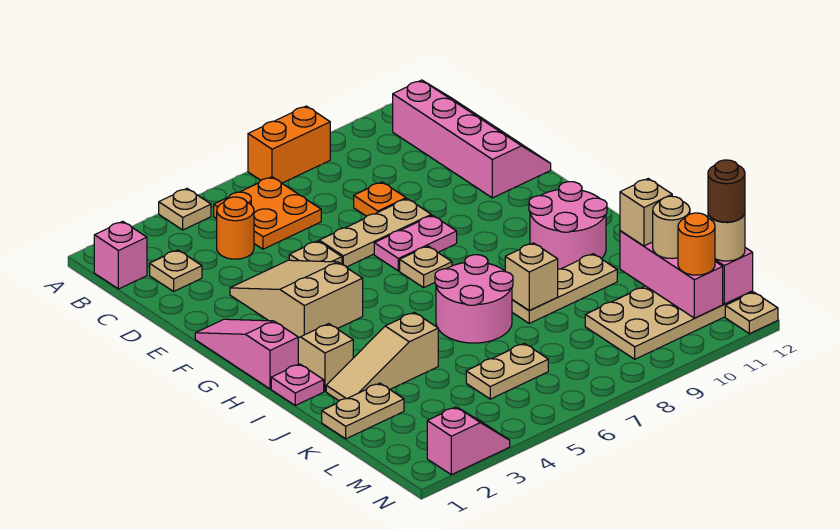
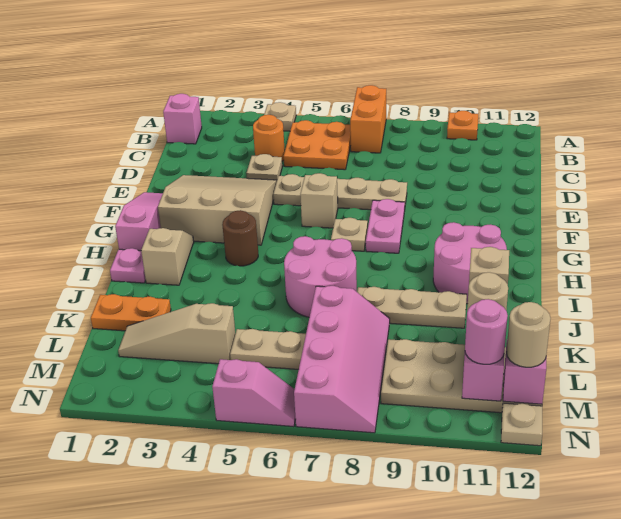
orange brick A7:A8 level 1 -> orange brick A7:B7 level 1
pink slope B11:E12 level 1 top 11 -> pink slope K7:N8 level 1 top 7
tan plate C2 level 1 -> tan plate D4 level 1
orange plate D8 level 1 -> orange plate A10 level 1
tan slope E3:G4 level 1 top G -> tan slope E2:G4 level 1 top G
pink plate F7:F8 level 1 -> pink plate F8:G8 level 1
tan slope J2:J4 level 1 top 4 -> tan slope L2:L4 level 1 top 4
tan brick J8 level 2 -> tan brick F6 level 1
tan plate K1:K2 level 1 -> orange plate K1:K2 level 1
orange round brick M11 level 3 -> pink round brick M11 level 3
brown round brick M12 level 4 -> brown round brick H4 level 1
pink slope N2:N3 level 1 top 2 -> pink slope N5:N6 level 1 top 5

